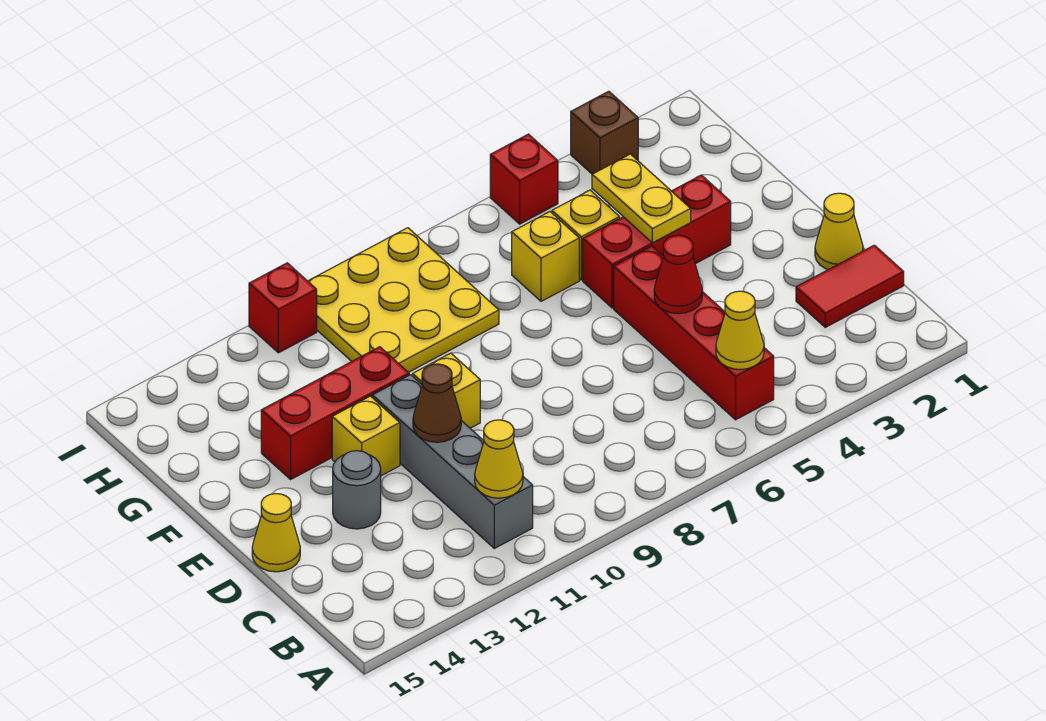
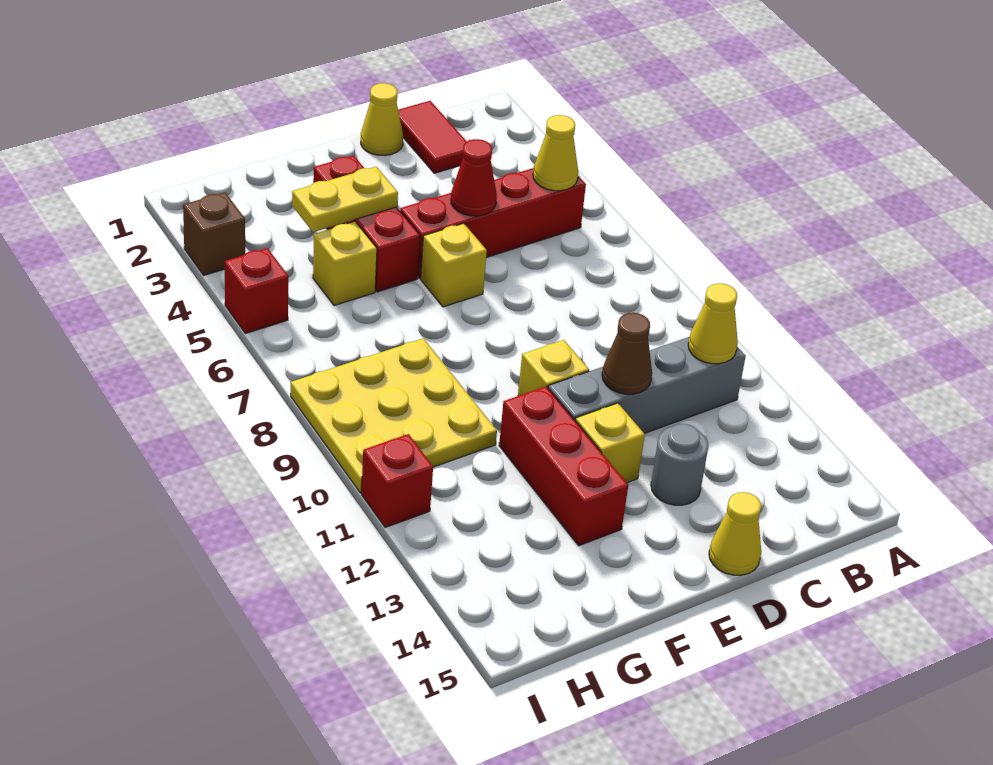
yellow brick G6 level 1 -> yellow brick E6 level 1

